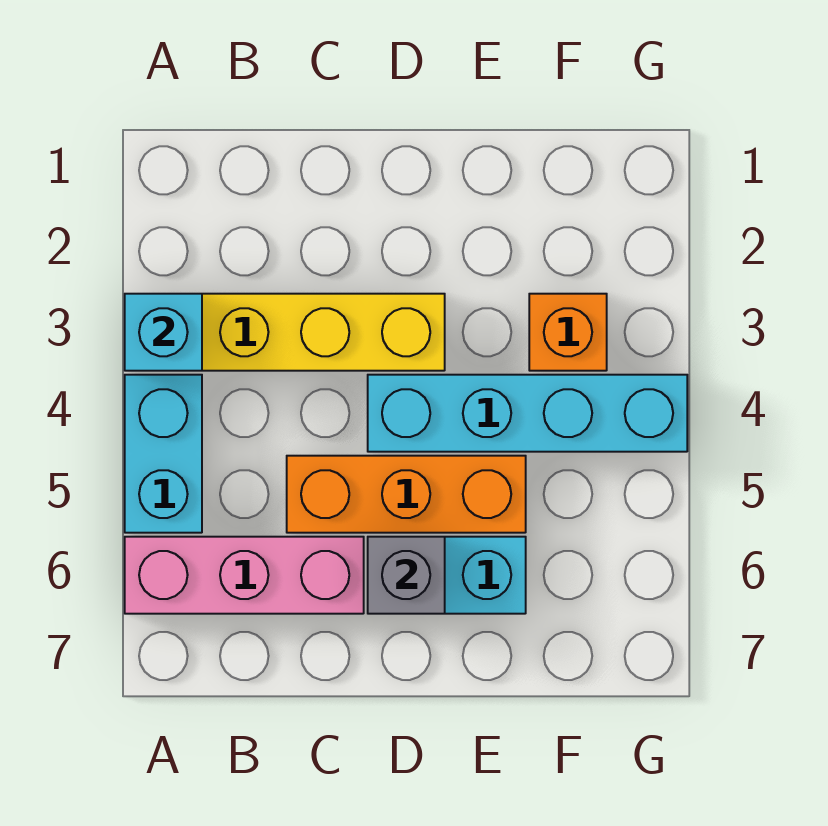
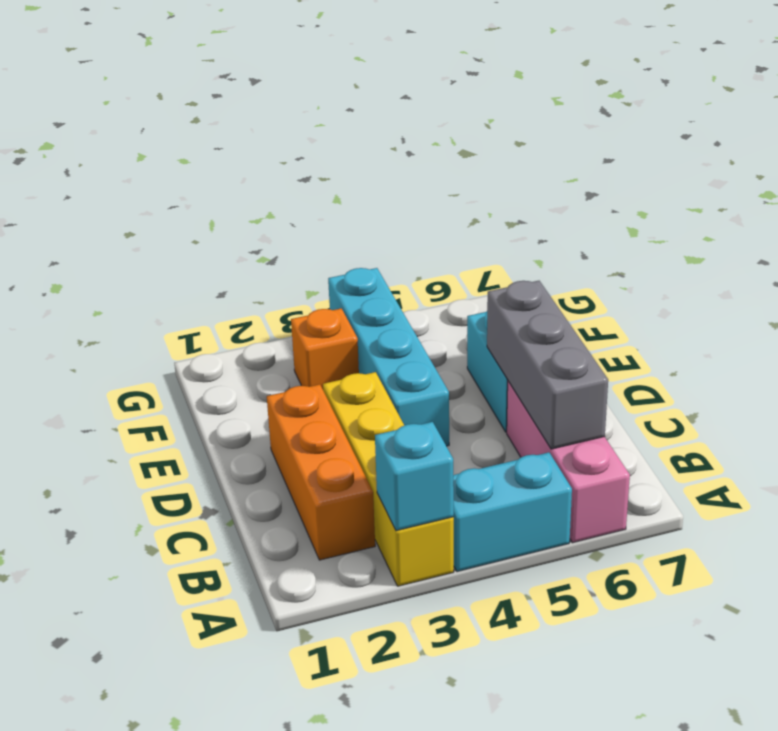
orange brick C5:E5 level 1 -> orange brick B2:D2 level 1
grey brick D6 level 2 -> grey brick B6:D6 level 2

